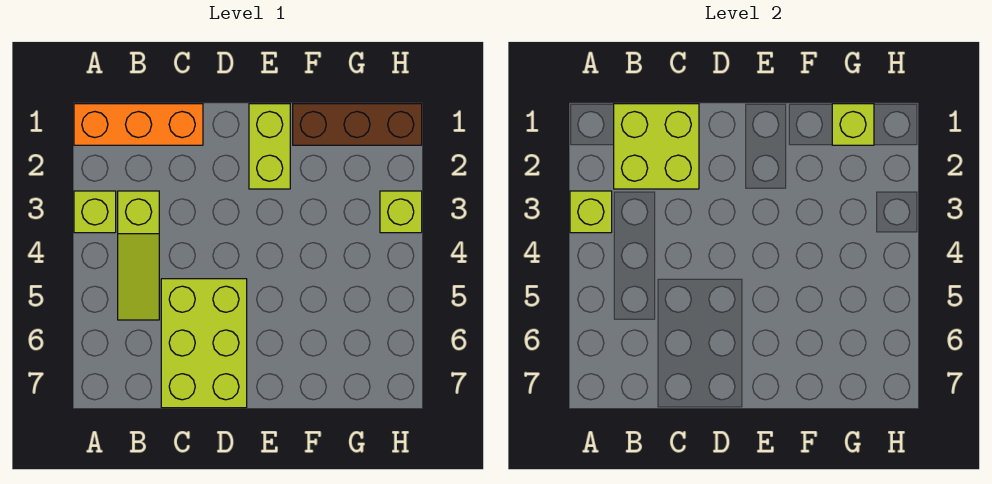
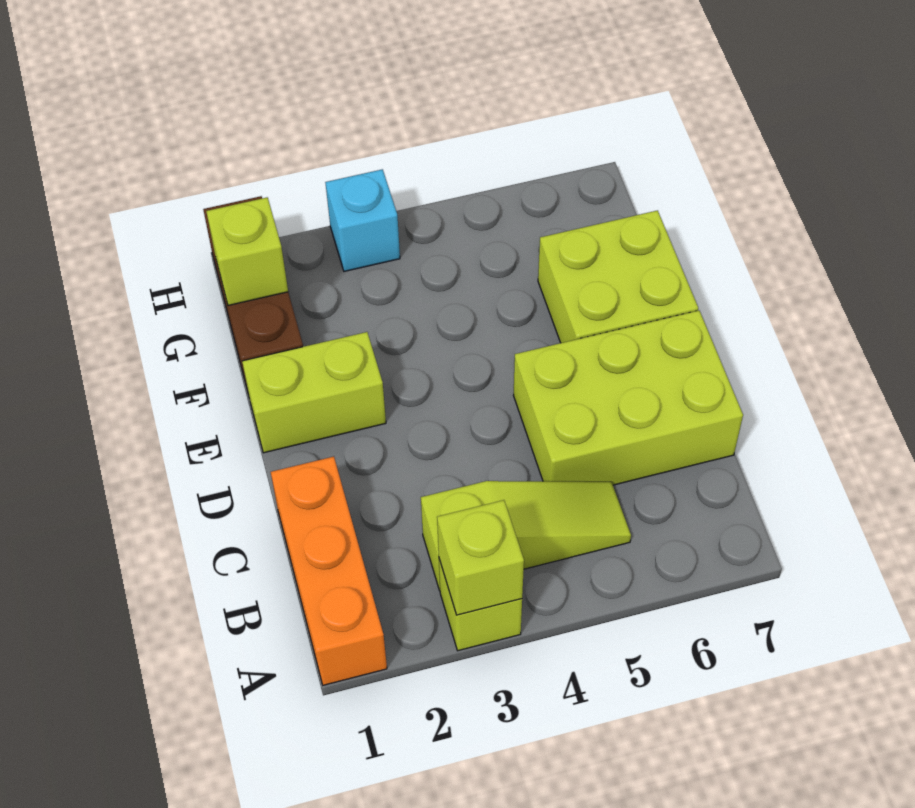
lime brick B1:C2 level 2 -> lime brick E6:F7 level 1
lime brick H3 level 1 -> cyan brick H3 level 1

